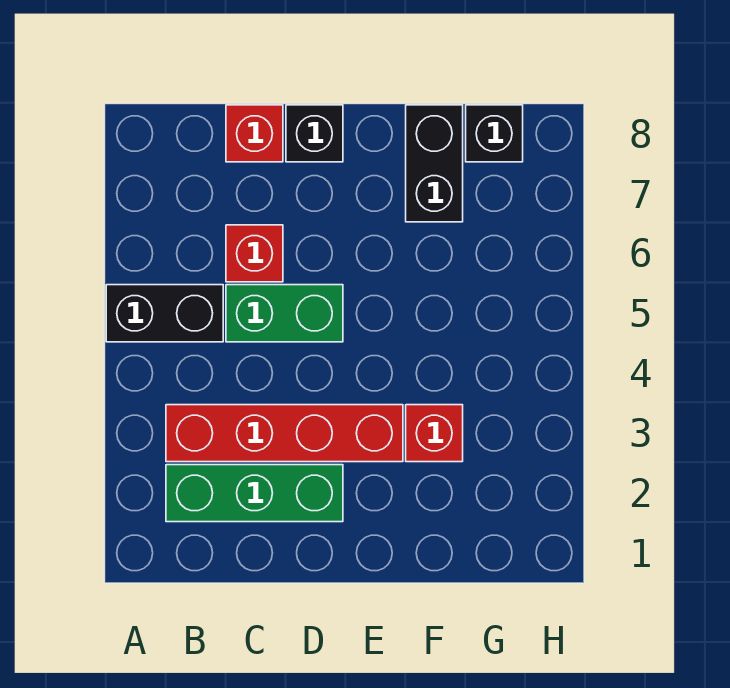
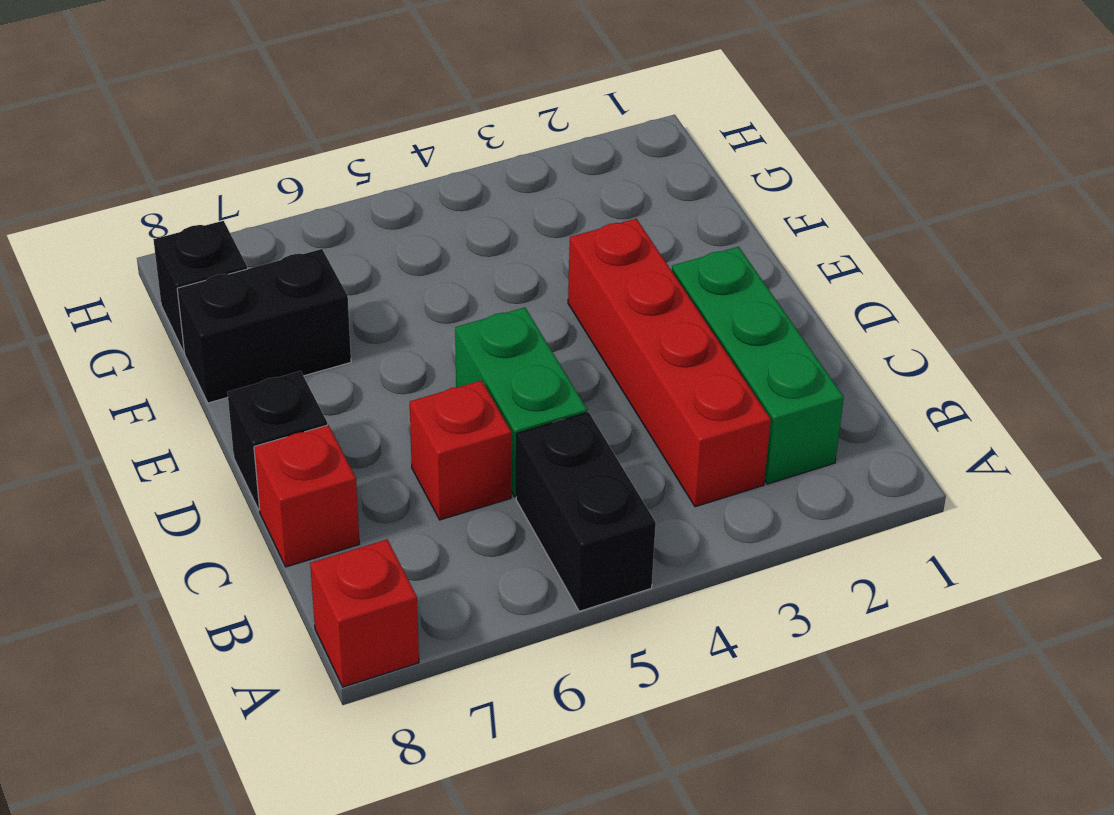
red brick F3 level 1 -> red brick A8 level 1

